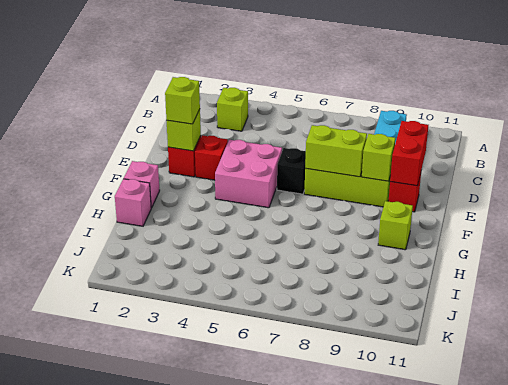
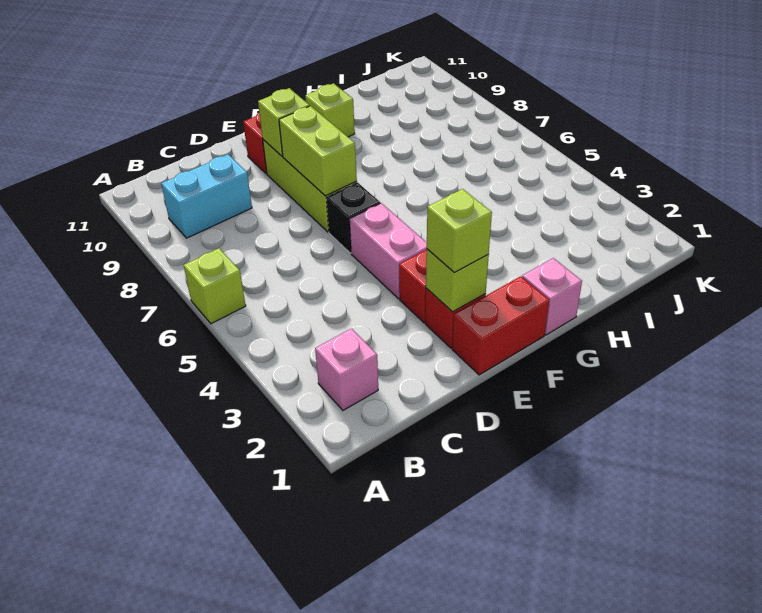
lime brick B3 level 1 -> lime brick A6 level 1
red brick D10:E10 level 2 -> red brick E1:F1 level 1
pink brick E4:F5 level 1 -> pink brick E4:E5 level 1
pink brick H1 level 1 -> pink brick B2 level 1

